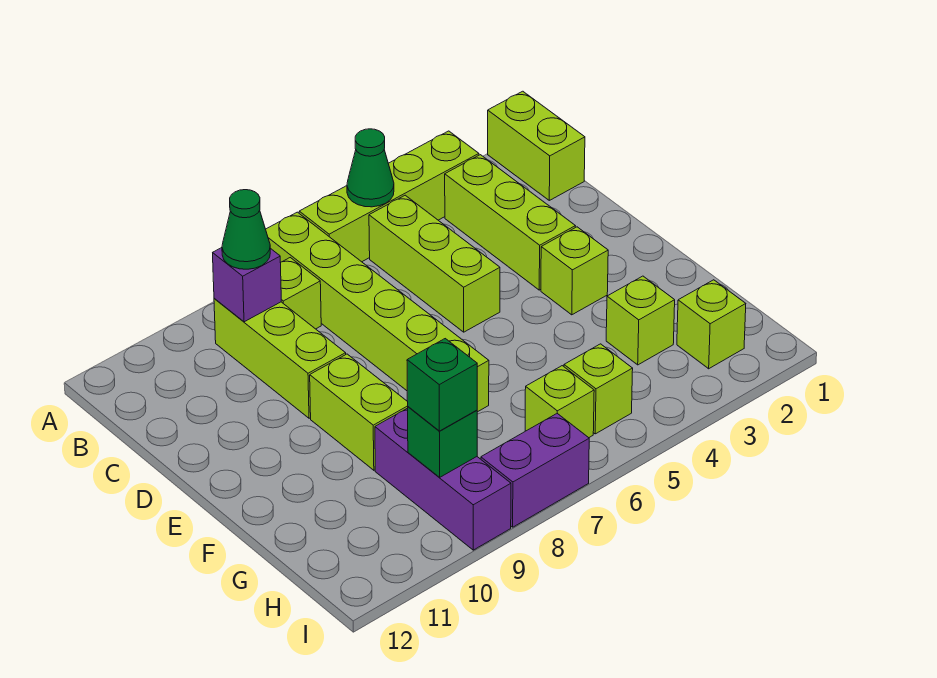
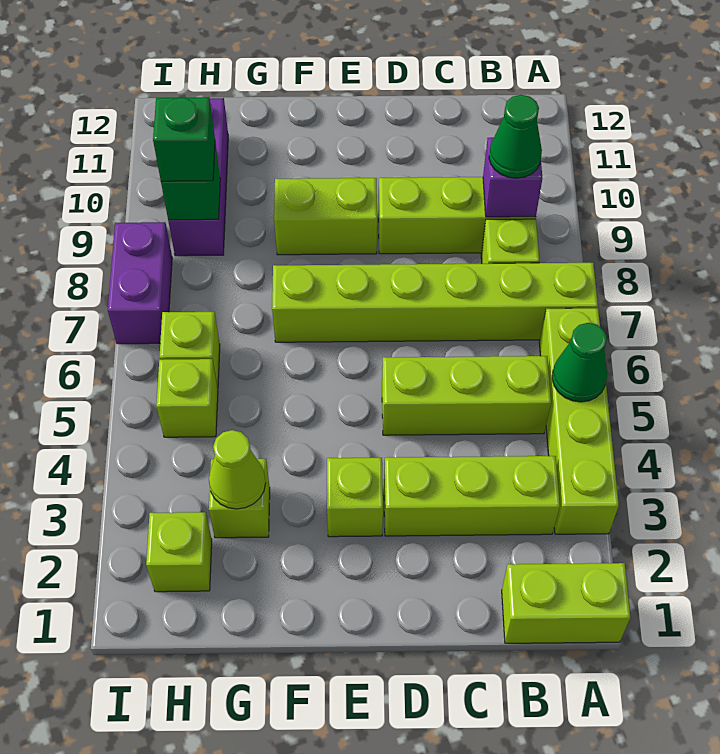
none -> lime cone G3 level 2
purple brick G9:I9 level 1 -> purple brick H9:H11 level 1

